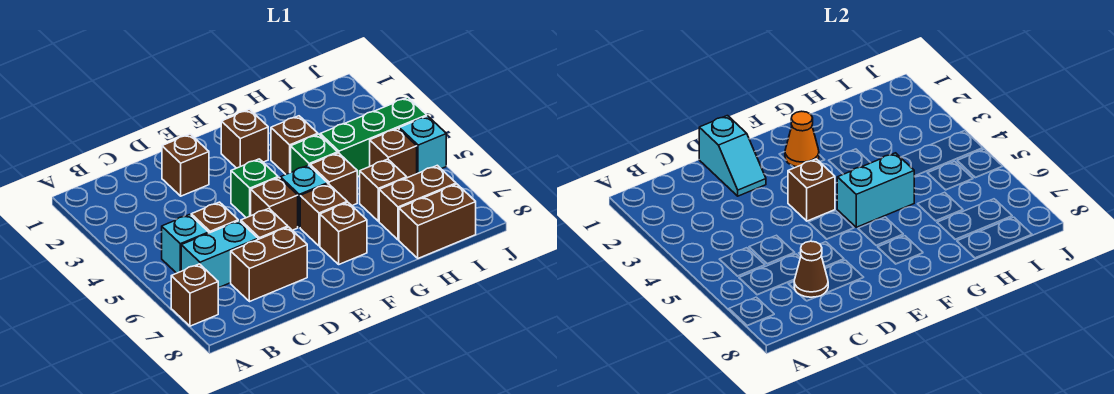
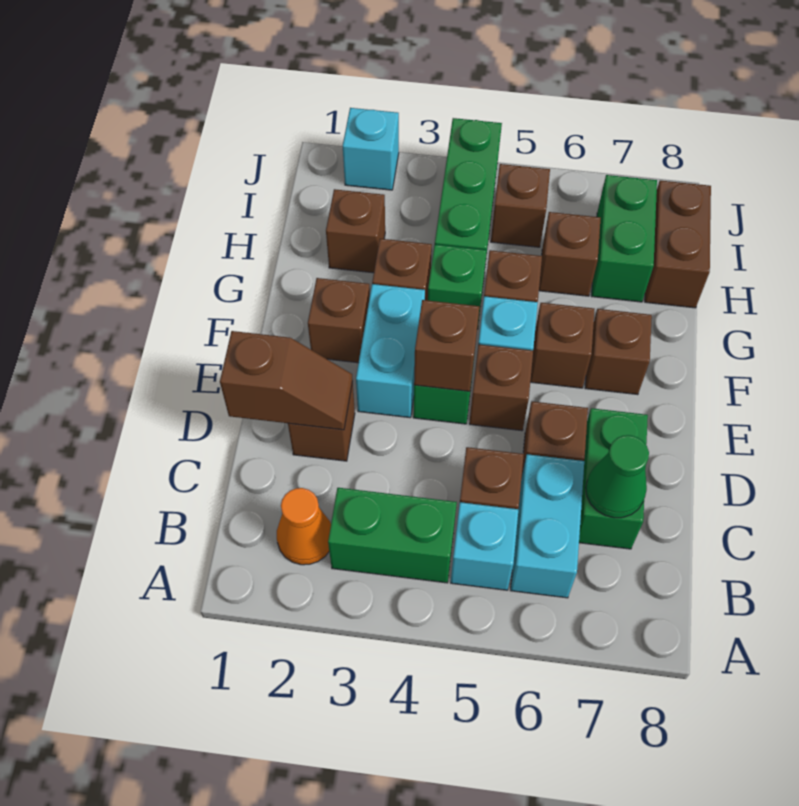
brown brick A7 level 1 -> brown brick H2 level 1
none -> green brick B3:B4 level 1
brown brick C7:D7 level 1 -> green brick C7:D7 level 1
brown cone C7 level 2 -> green cone C7 level 2
cyan slope D1:D2 level 2 top 1 -> brown slope D1:D2 level 2 top 1
orange cone F2 level 2 -> orange cone B2 level 1
cyan brick F5:G5 level 2 -> cyan brick E3:F3 level 1
brown brick H7:I7 level 1 -> green brick H7:I7 level 1
cyan brick J5 level 1 -> cyan brick J2 level 1

